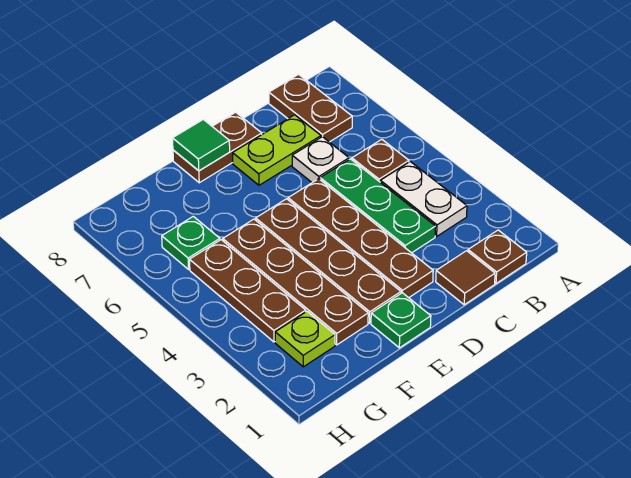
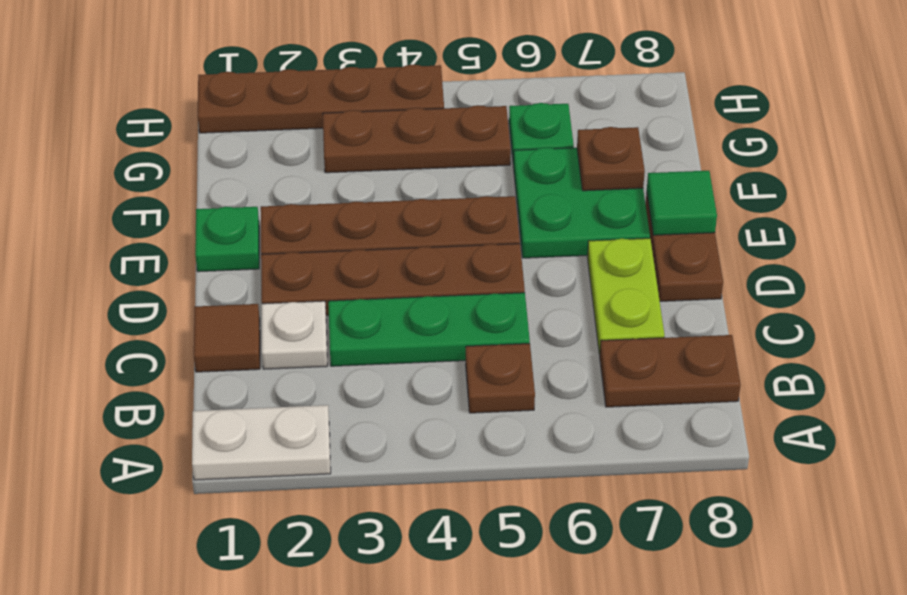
brown plate B1 level 1 -> brown plate F7 level 2
white plate B3:B4 level 1 -> white plate A1:A2 level 1
white plate C6 level 1 -> white plate C2 level 1
none -> green plate E6:F7 level 1
brown plate F2:F5 level 1 -> brown plate H1:H4 level 1
lime plate G2 level 1 -> none

